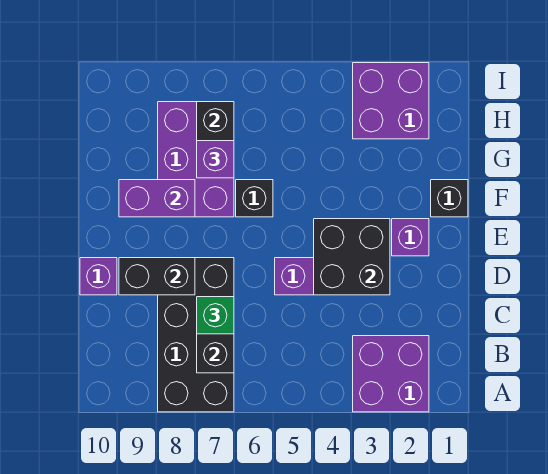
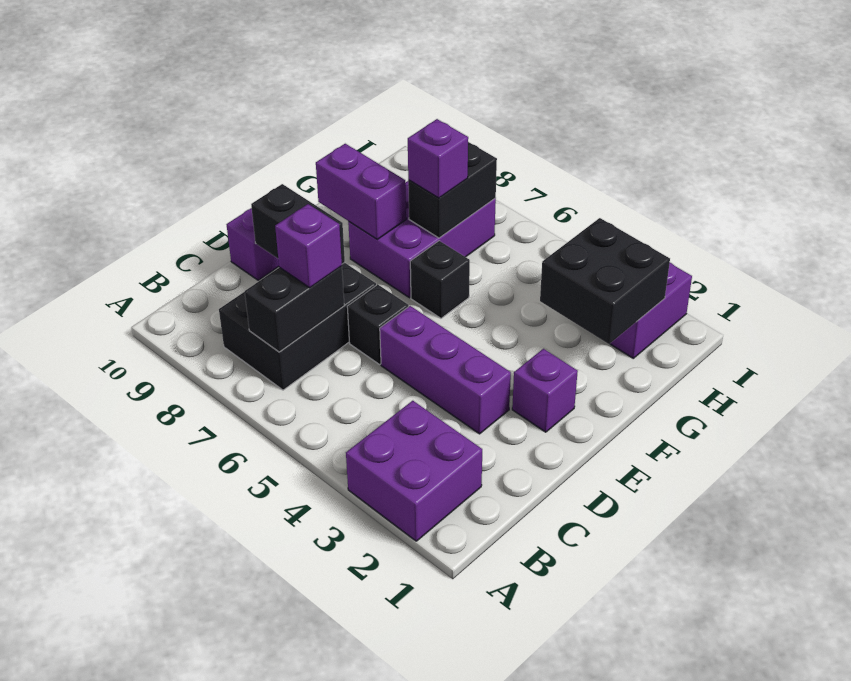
black brick A7:D8 level 1 -> black brick B7:D8 level 1
green brick C7 level 3 -> purple brick C7 level 3
black brick D3:E4 level 2 -> black brick G2:H3 level 2
black brick F1 level 1 -> black brick D6 level 1

